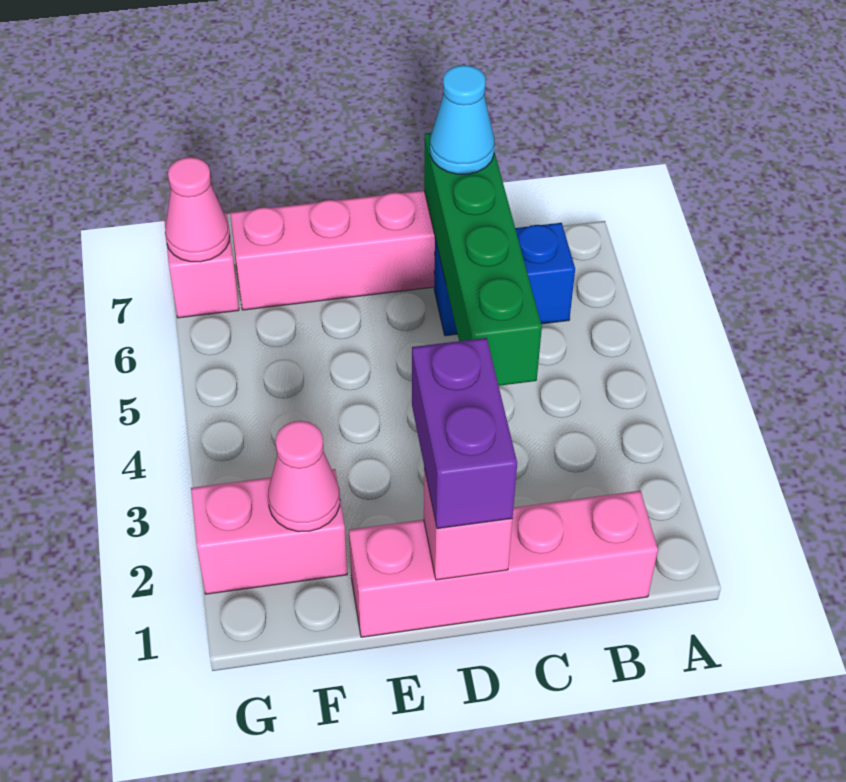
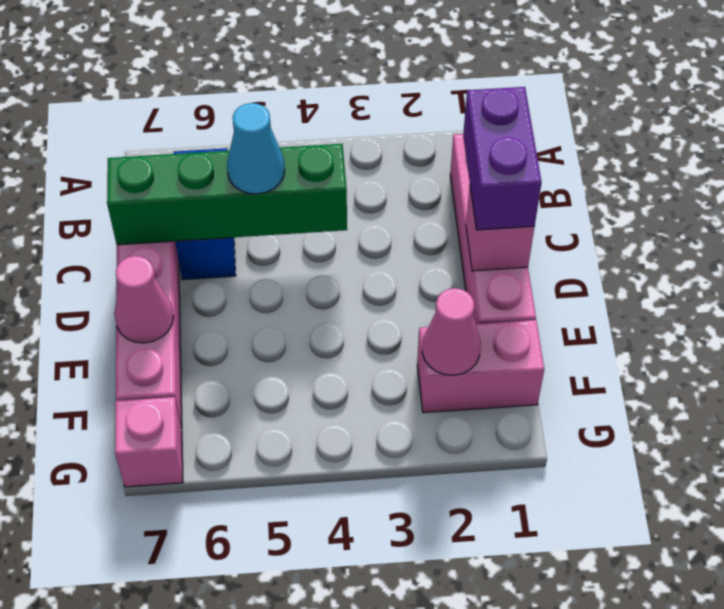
cyan cone C7 level 3 -> cyan cone C5 level 3
purple brick D1:D2 level 3 -> purple brick C1:D1 level 3
pink brick F2:G2 level 1 -> pink brick F1:F2 level 1
pink cone G7 level 2 -> pink cone E7 level 2

